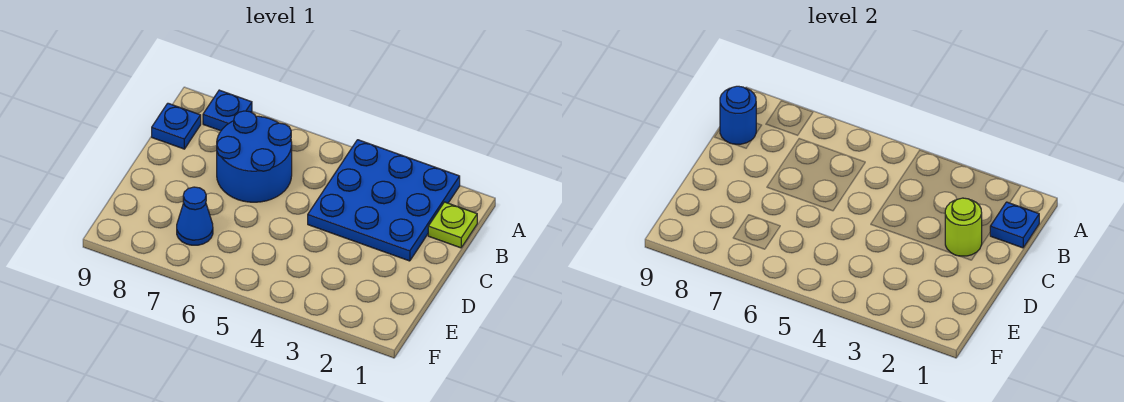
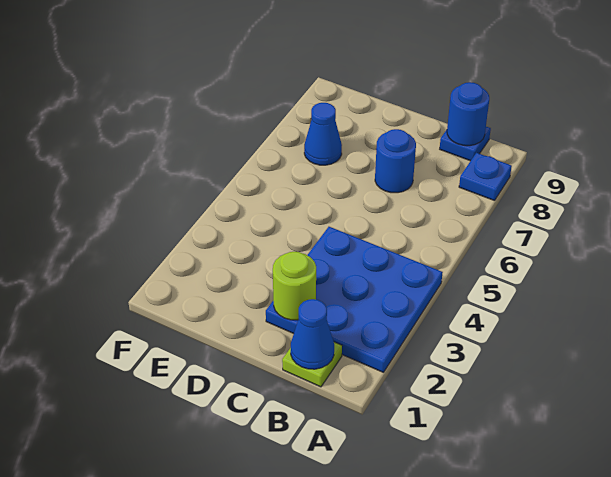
blue plate B1 level 2 -> blue cone B1 level 2
blue round brick B6:C7 level 1 -> blue round brick C7 level 1

